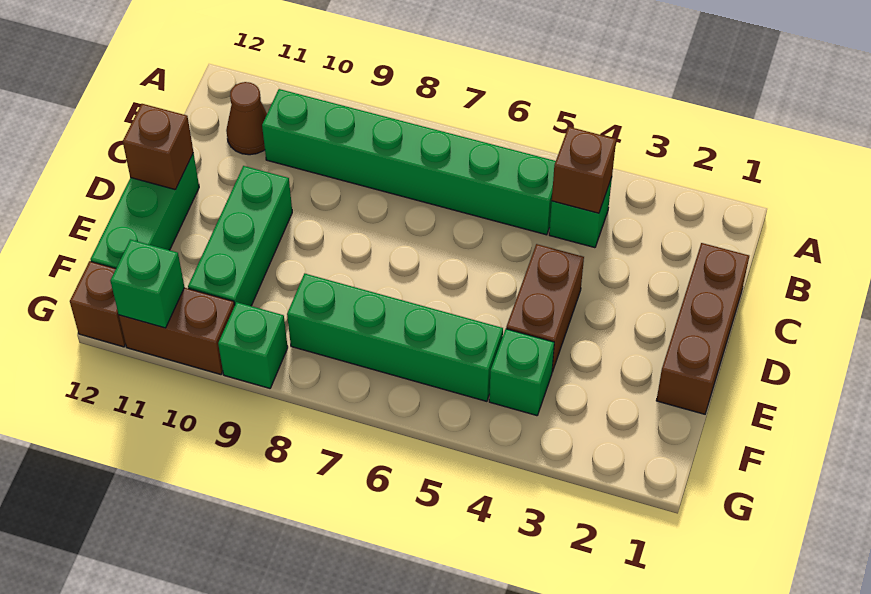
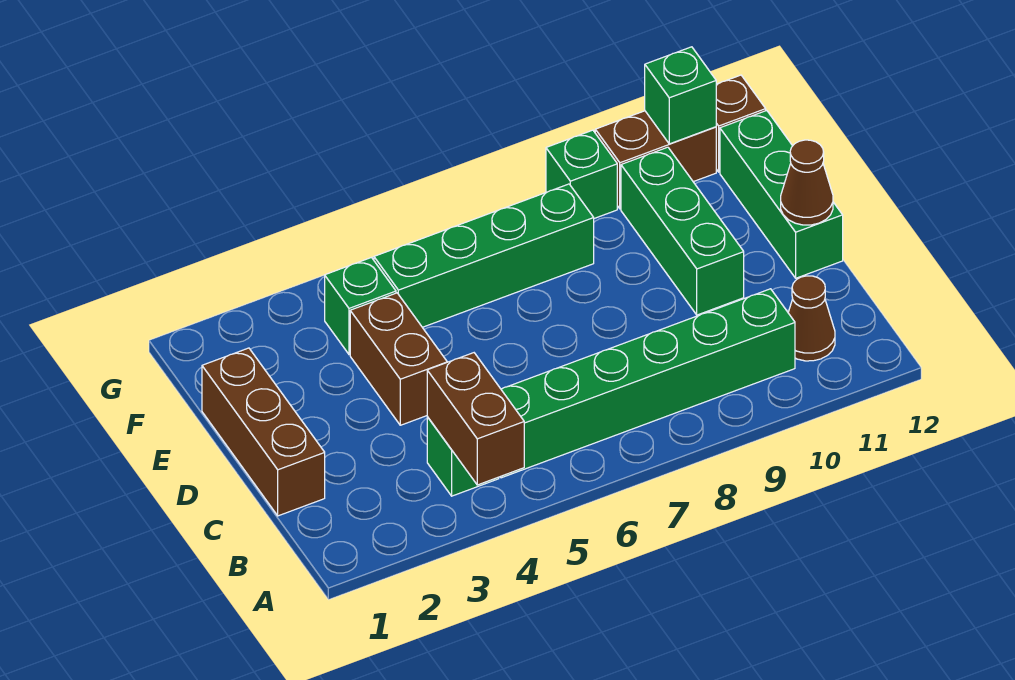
brown brick B4 level 2 -> brown brick A4:B4 level 2
brown brick D12 level 2 -> brown cone D12 level 2

